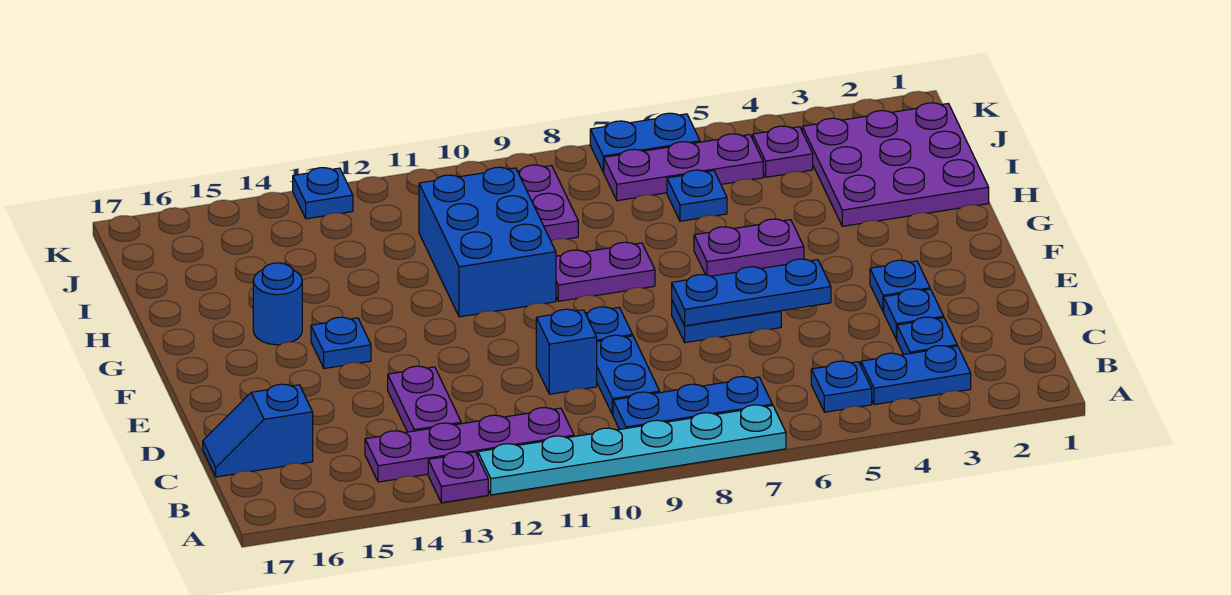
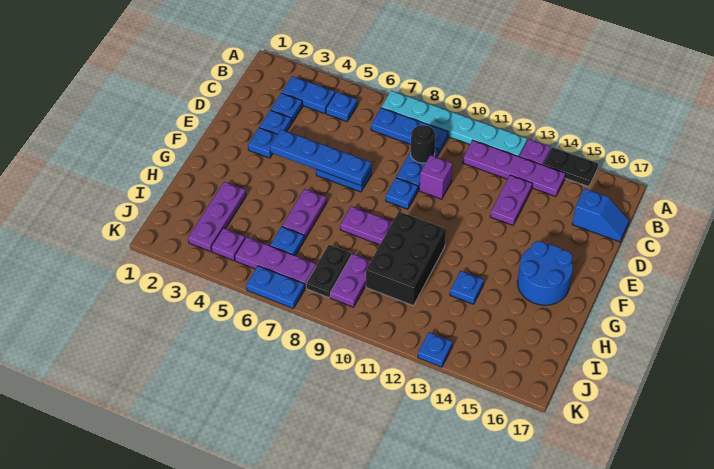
none -> black plate A14:A15 level 1
none -> black round brick C9 level 2
blue brick D10 level 1 -> purple brick D10 level 1
blue plate E5:E7 level 2 -> blue plate E4:E7 level 2
blue plate F14 level 1 -> blue plate H13 level 1
purple plate G5:G6 level 1 -> purple plate G6:H6 level 1
blue brick G10:I11 level 1 -> black brick G10:I11 level 1
blue round brick G15 level 1 -> blue round brick F15:G16 level 1
purple plate H1:J3 level 1 -> purple plate H3:J3 level 1
none -> black plate I8:J8 level 1

